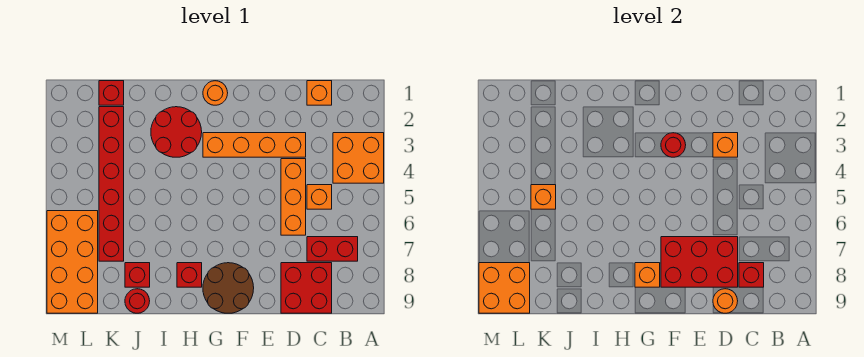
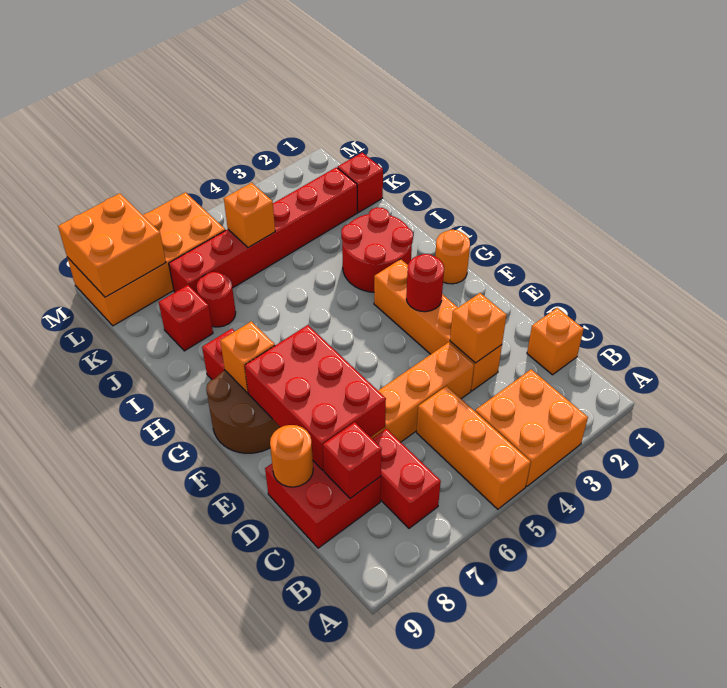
orange brick C5 level 1 -> orange brick A5:C5 level 1
red round brick J9 level 1 -> red round brick J7 level 1

